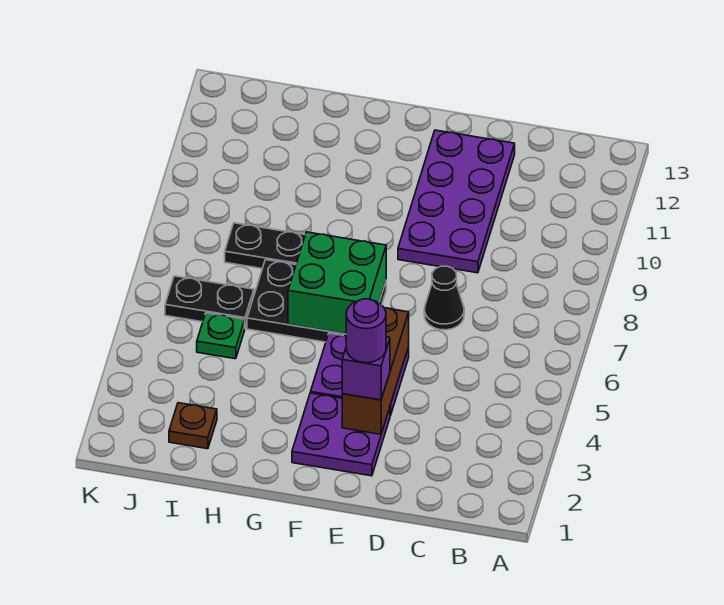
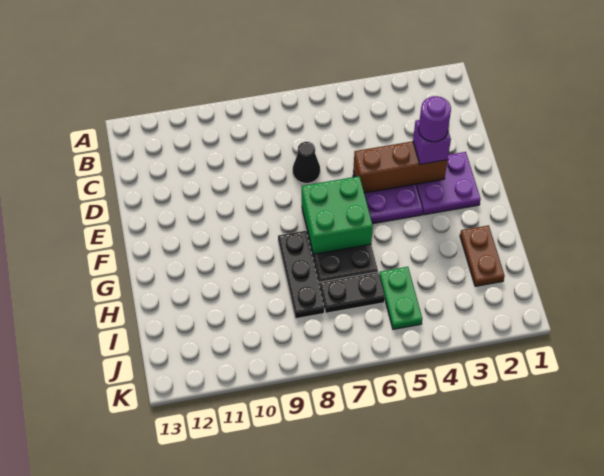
purple plate D9:E12 level 1 -> none
brown plate I2 level 1 -> brown plate H2:I2 level 1
green plate I5 level 1 -> green plate I5:J5 level 1
black plate I6:J6 level 1 -> black plate I6:I7 level 1

